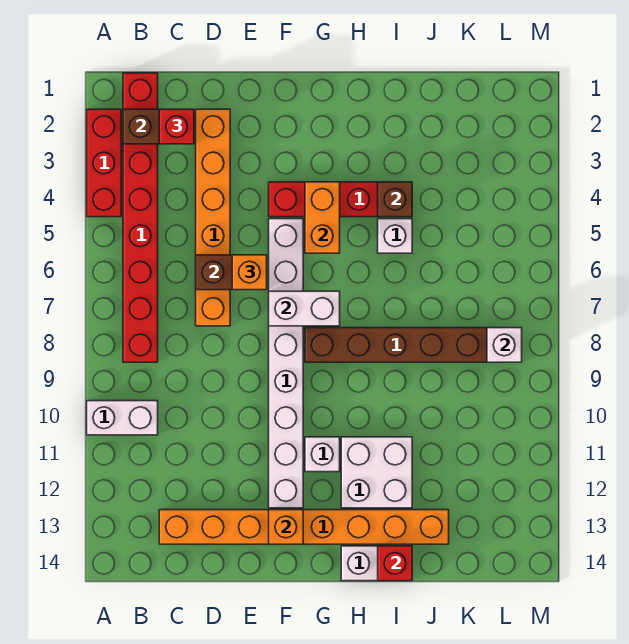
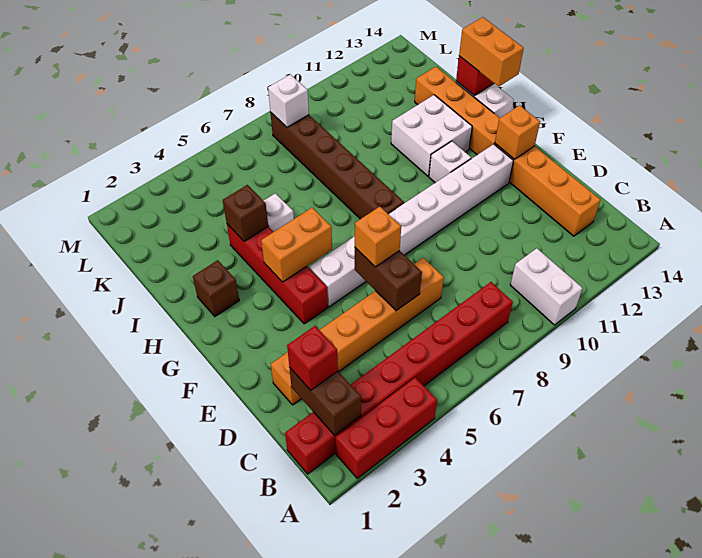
white brick F7:G7 level 2 -> none
none -> brown brick H2 level 1
none -> orange brick H14:I14 level 3

